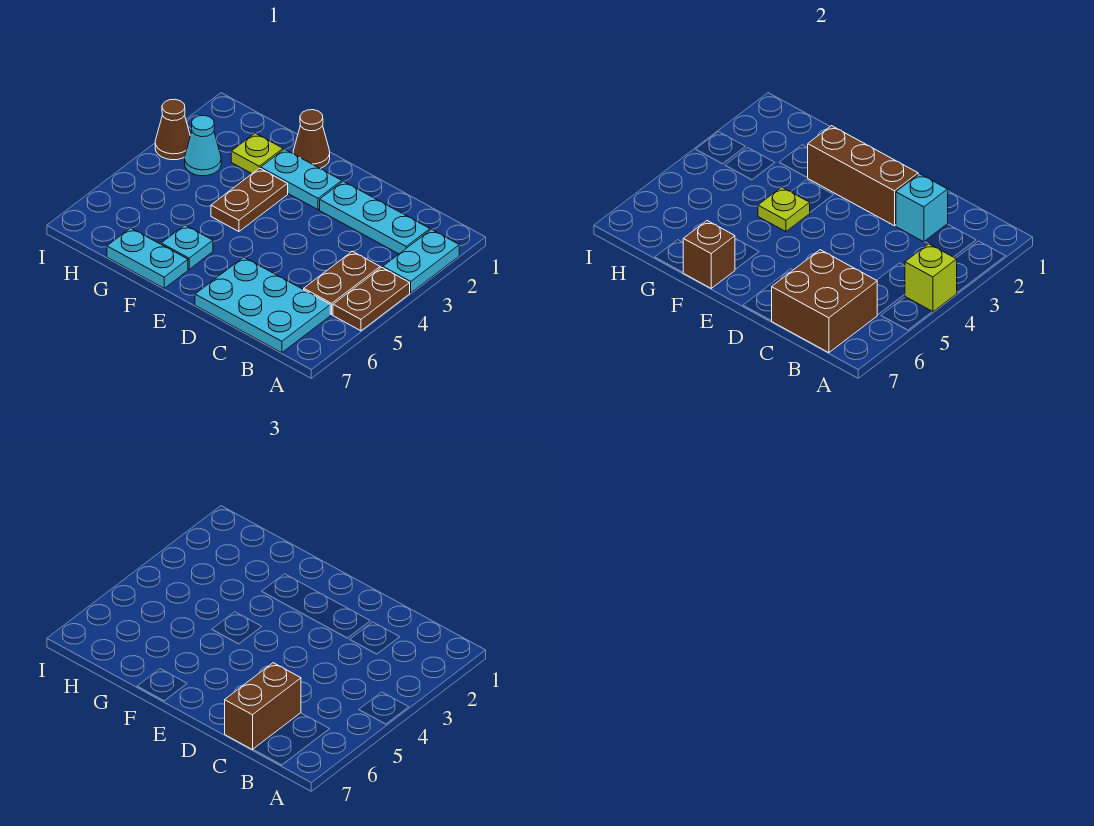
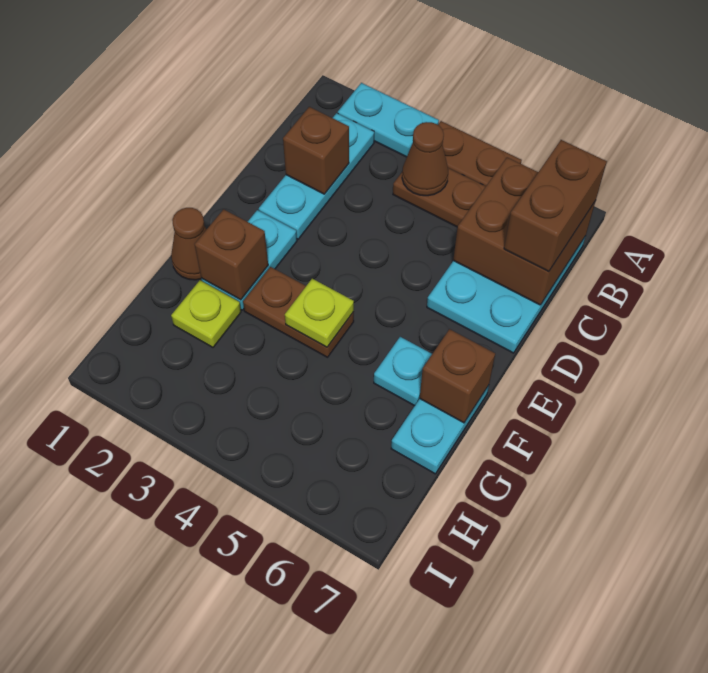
lime brick A4 level 2 -> none
cyan brick C2 level 2 -> brown brick C2 level 2
brown brick C6:C7 level 3 -> brown brick B7:C7 level 3
brown brick D2:F2 level 2 -> brown brick F2 level 2
cyan cone H3 level 1 -> none
brown cone I3 level 1 -> brown cone B4 level 2

